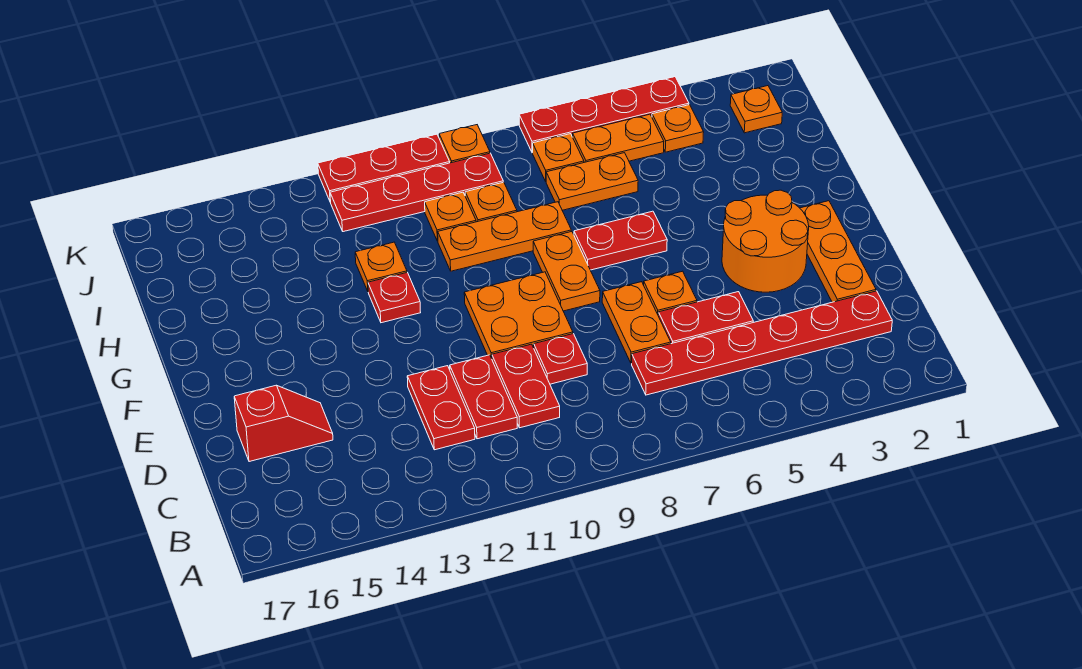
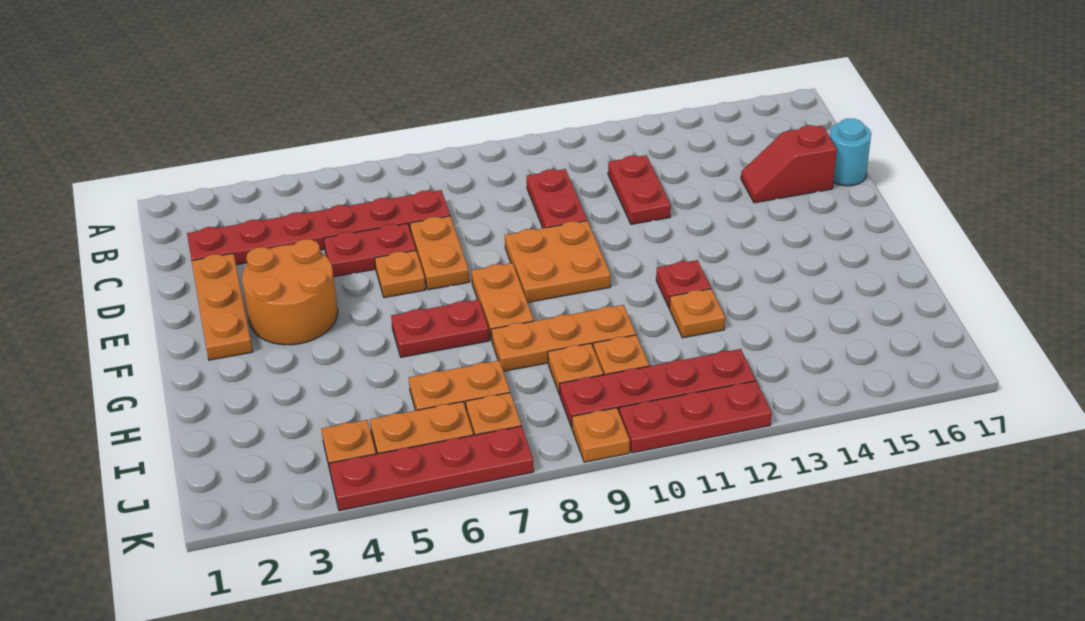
red plate C11:D11 level 1 -> none
red plate D9 level 1 -> none
none -> cyan round brick D17 level 1
orange plate J2 level 1 -> none

